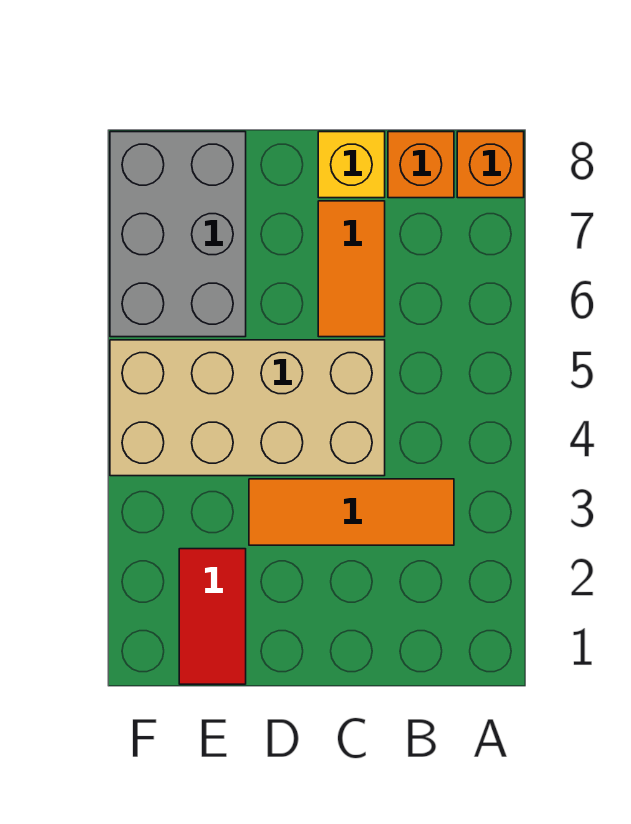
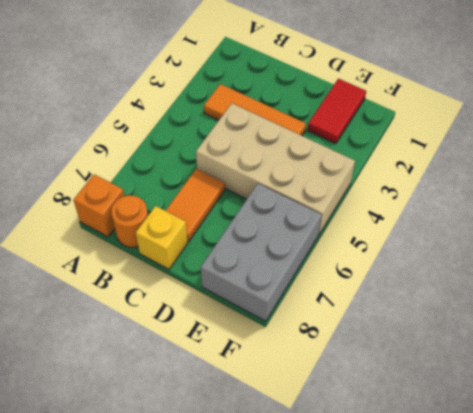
orange brick B8 level 1 -> orange round brick B8 level 1

